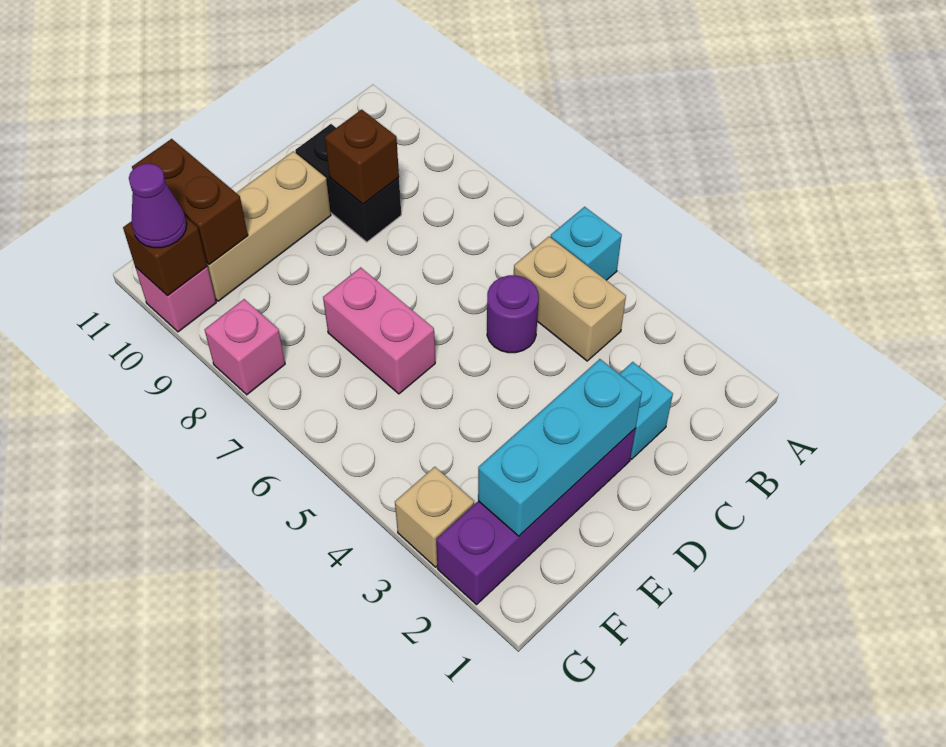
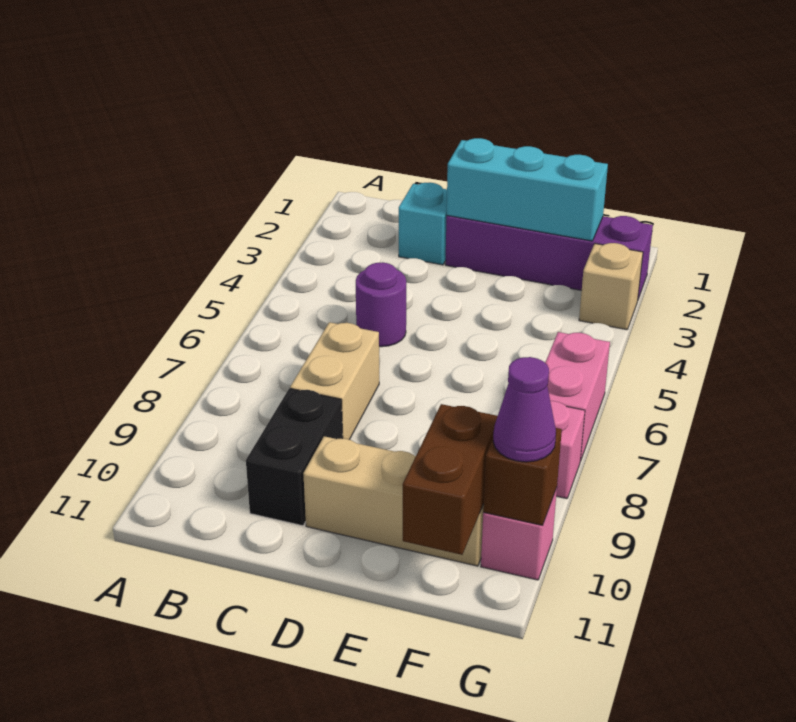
cyan brick A5 level 1 -> none
tan brick B4:B5 level 1 -> tan brick C7:C8 level 1
brown brick C9 level 2 -> none
pink brick E6:E7 level 1 -> pink brick G6:G7 level 1

